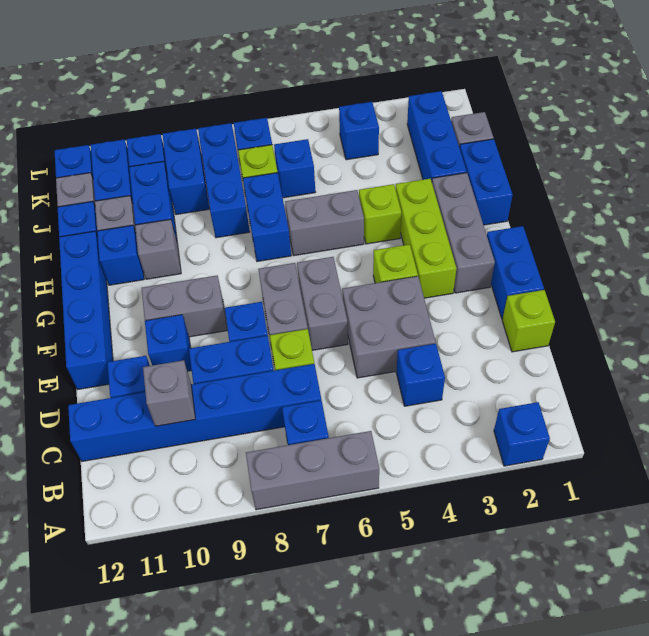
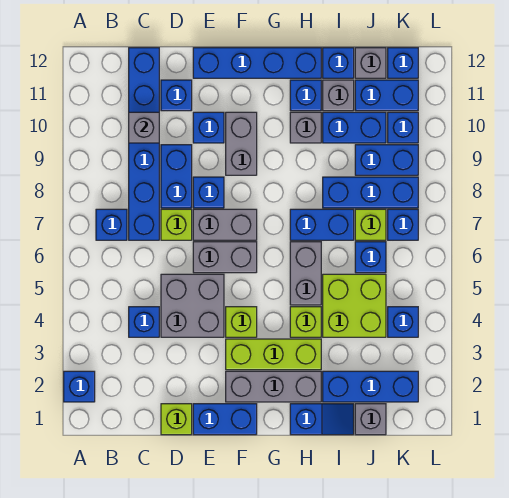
grey brick A6:A8 level 1 -> none
blue brick H1:I1 level 1 -> blue slope H1:I1 level 1 top H
none -> lime brick I4:J5 level 1

